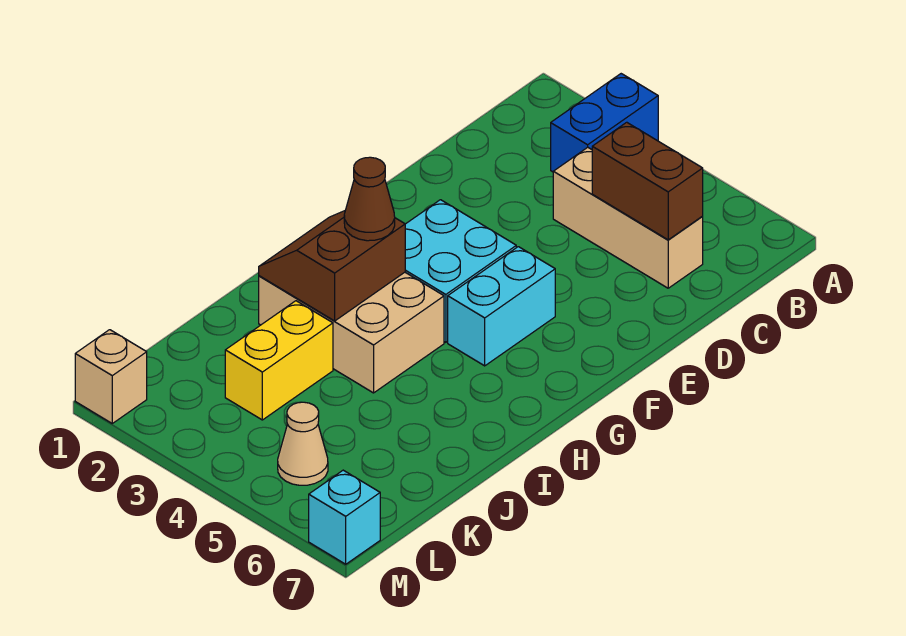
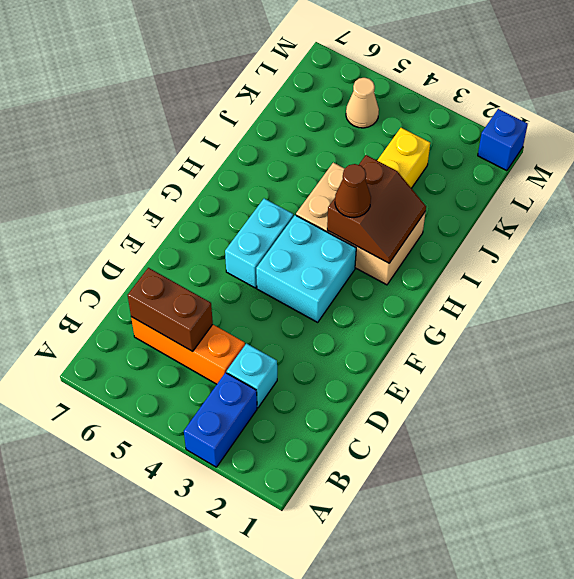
tan brick C4:C6 level 1 -> orange brick C4:C6 level 1
tan brick M1 level 1 -> blue brick M1 level 1
cyan brick M7 level 1 -> cyan brick C3 level 1

